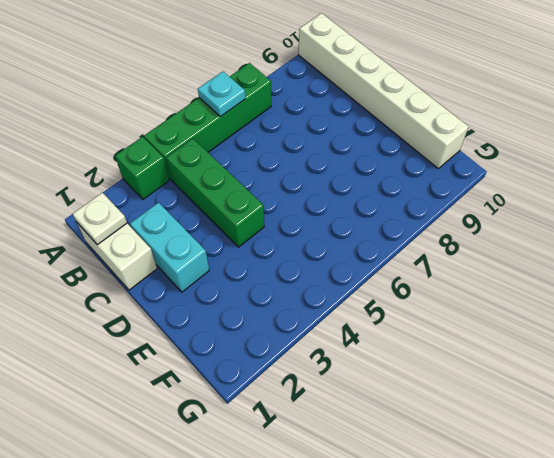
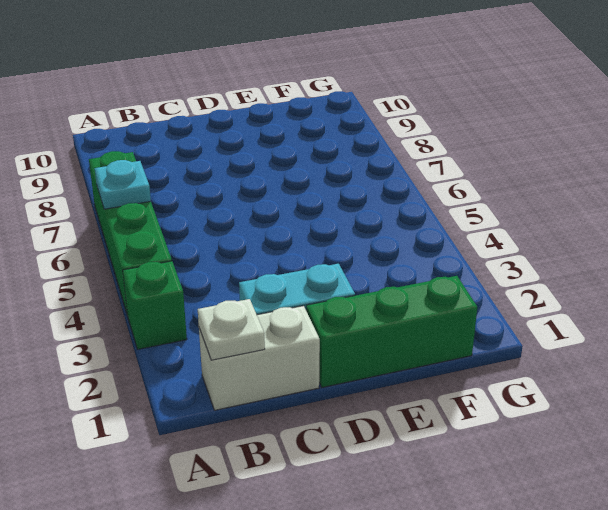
white brick A10:F10 level 1 -> none
green brick B4:D4 level 1 -> green brick D1:F1 level 1

